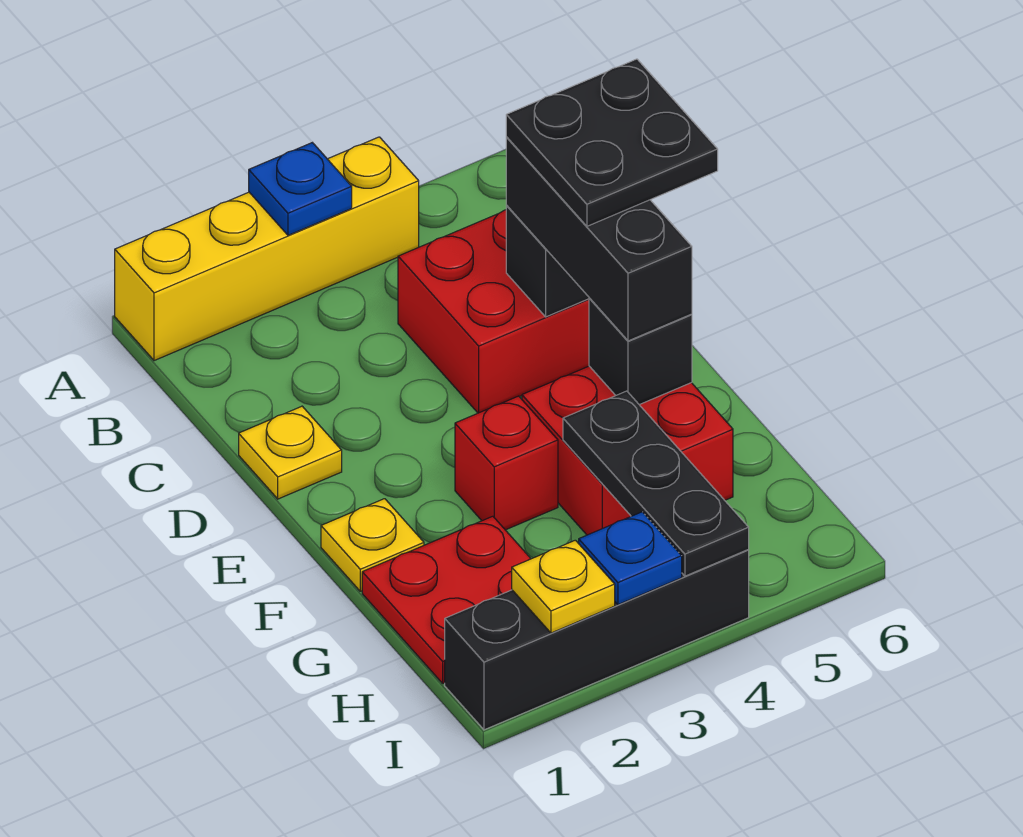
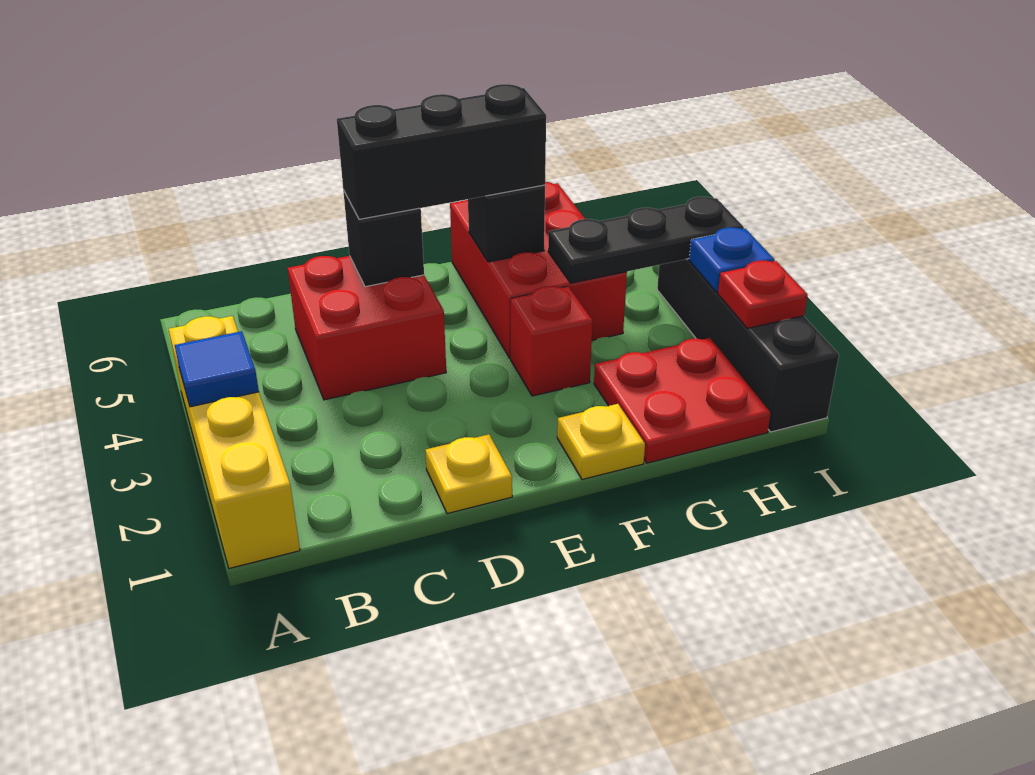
blue plate A3 level 2 -> blue tile A3 level 2
black plate D5:E6 level 4 -> none
red brick F4:G5 level 1 -> red brick F4:G6 level 1
yellow plate I2 level 2 -> red plate I2 level 2

